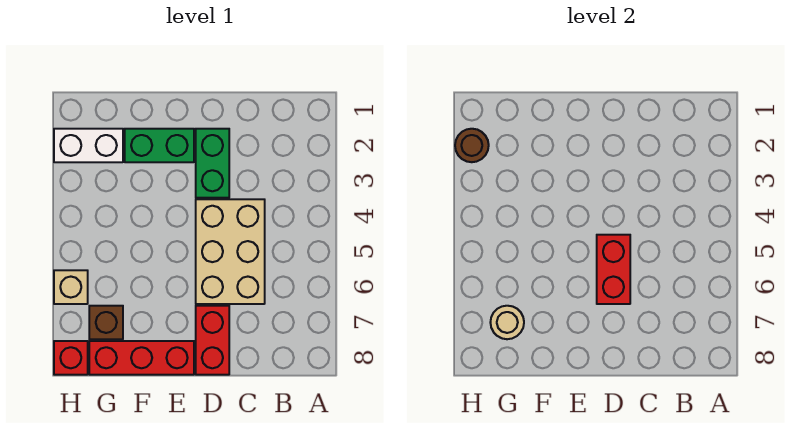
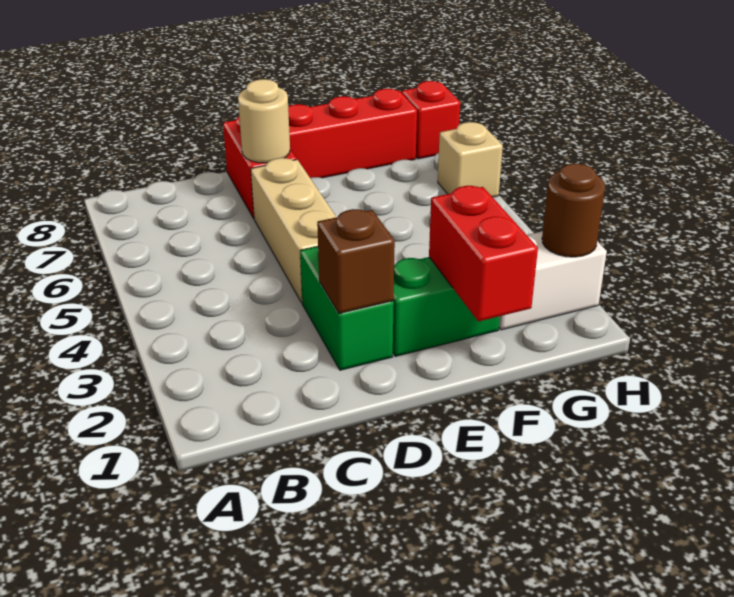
tan brick C4:D6 level 1 -> tan brick D4:D6 level 1
red brick D5:D6 level 2 -> red brick F1:F2 level 2
brown brick G7 level 1 -> brown brick D2 level 2
tan round brick G7 level 2 -> tan round brick D7 level 2

